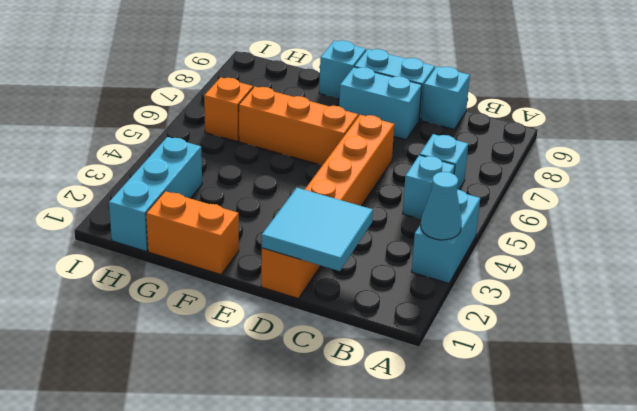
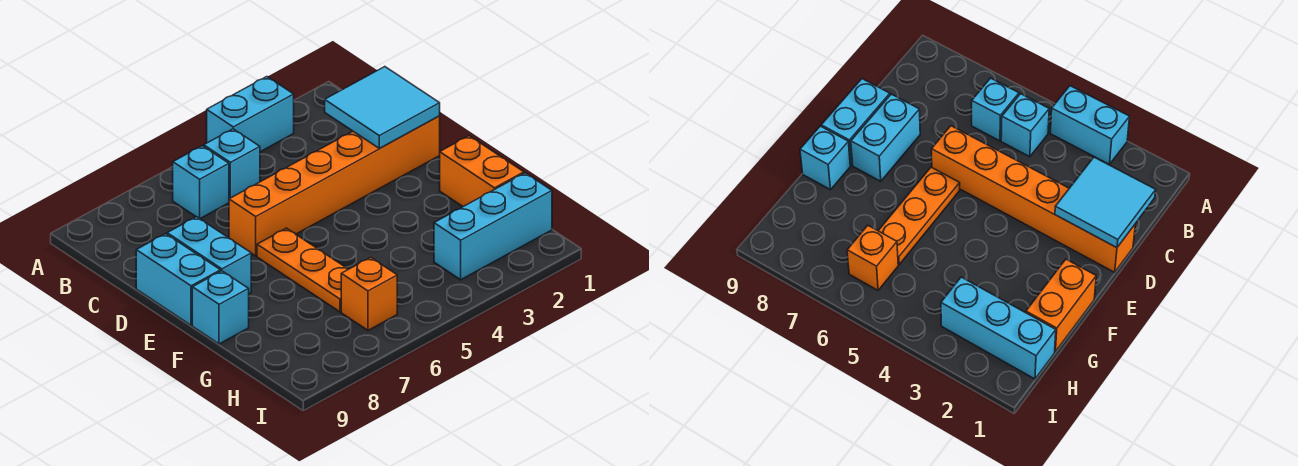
cyan cone A3 level 2 -> none
cyan brick C9 level 1 -> none
orange brick E6:G6 level 1 -> orange plate E6:G6 level 1

